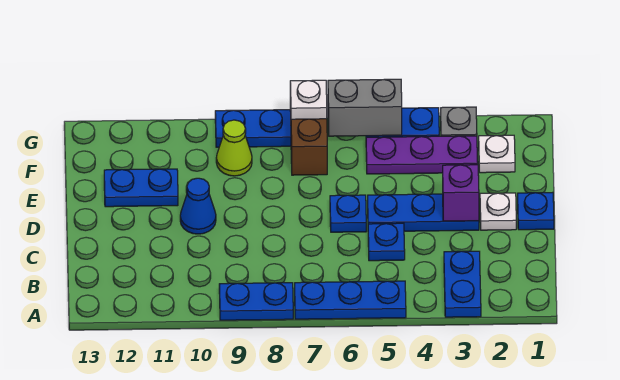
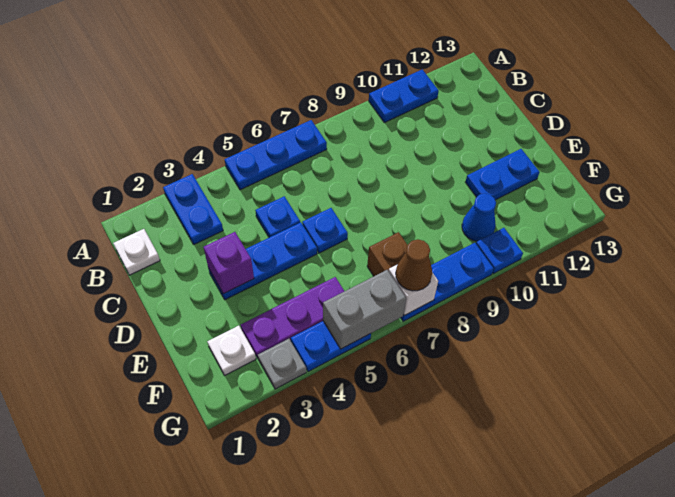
blue plate A8:A9 level 1 -> blue plate A10:A11 level 1
blue plate D1 level 1 -> blue plate G10 level 1
white plate D2 level 1 -> white plate B1 level 1
blue cone D10 level 1 -> blue cone F10 level 1
lime cone F9 level 1 -> none
none -> brown cone G7 level 3

